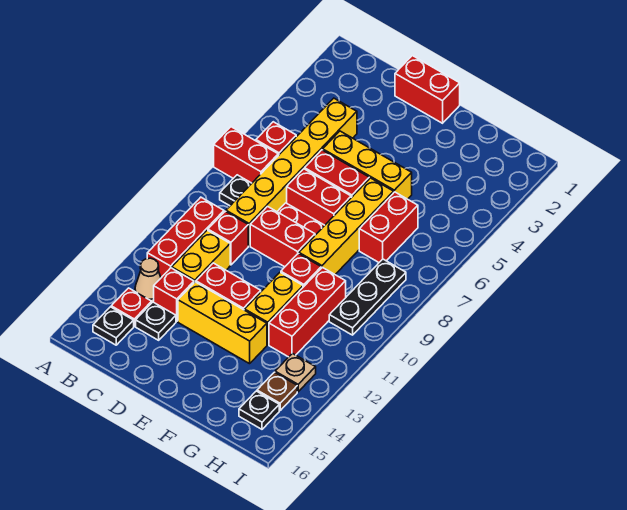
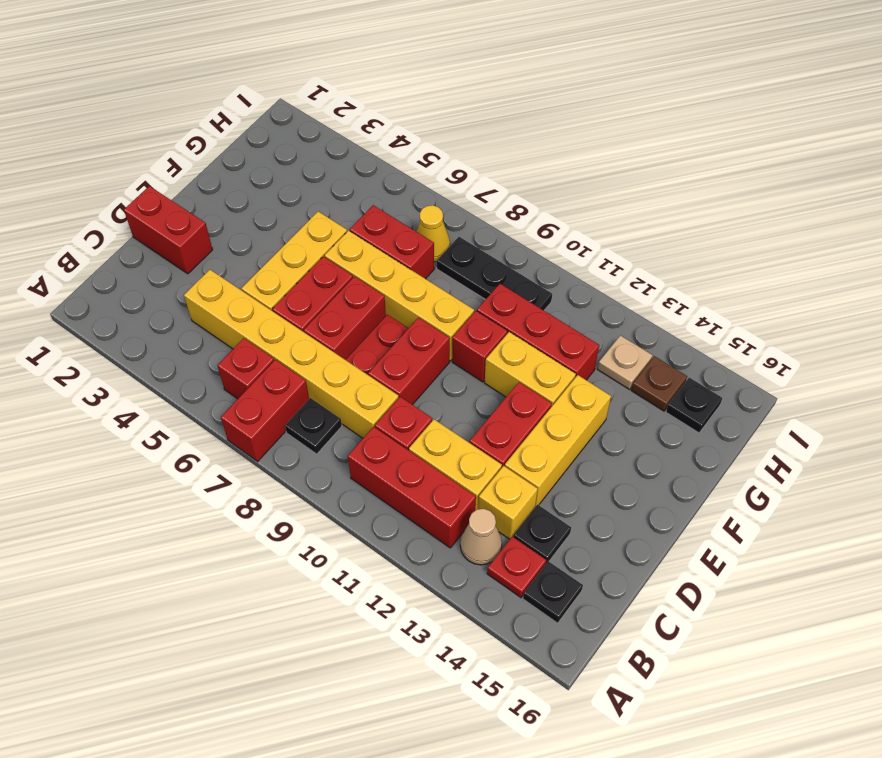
red brick C13 level 1 -> yellow brick C13 level 1
red brick D1:E1 level 1 -> red brick D1:D2 level 1
none -> yellow cone H7 level 1

